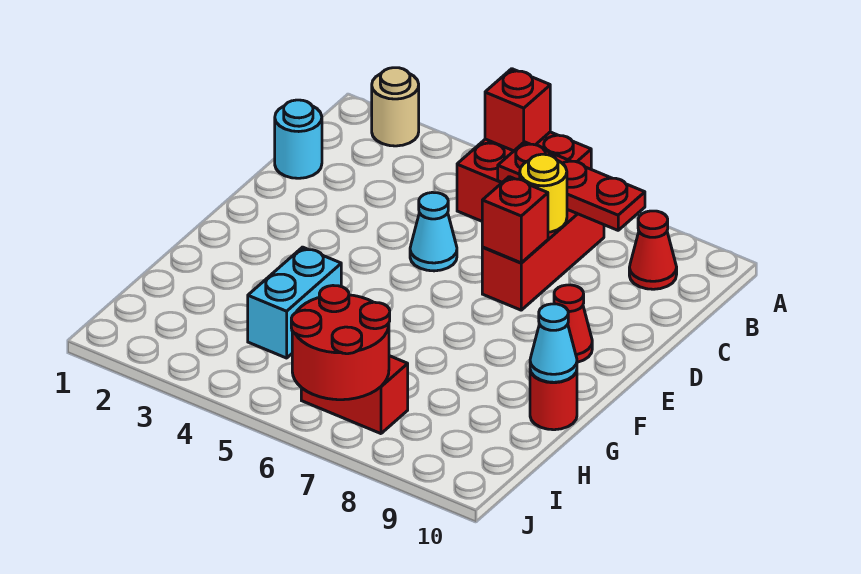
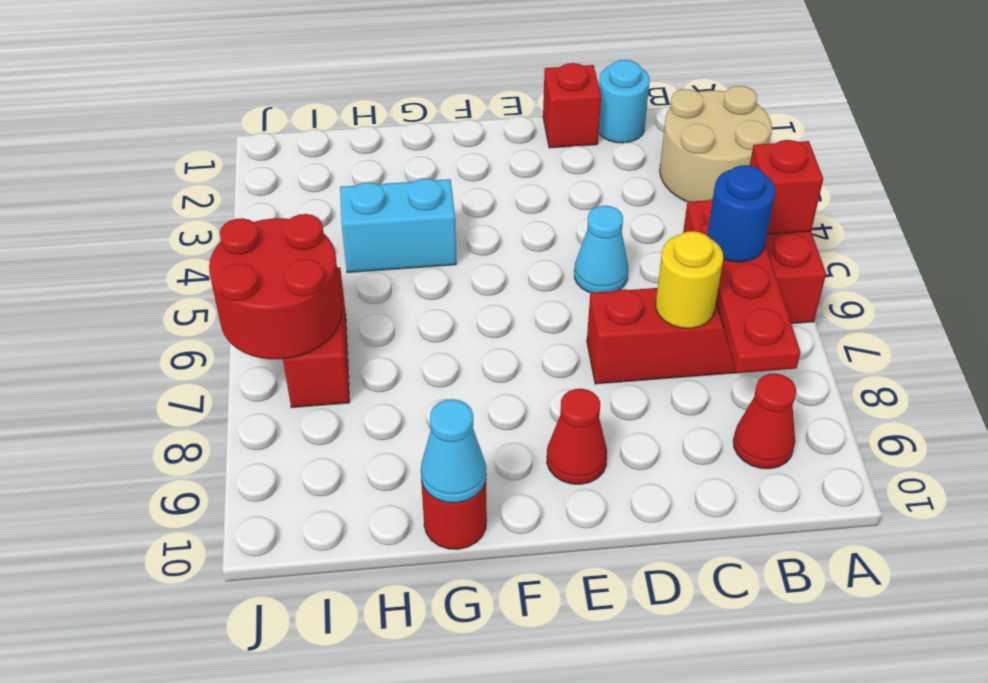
tan round brick A2 level 1 -> tan round brick A2:B3 level 1
none -> blue round brick B6 level 3
red brick D7 level 2 -> red brick D1 level 1

